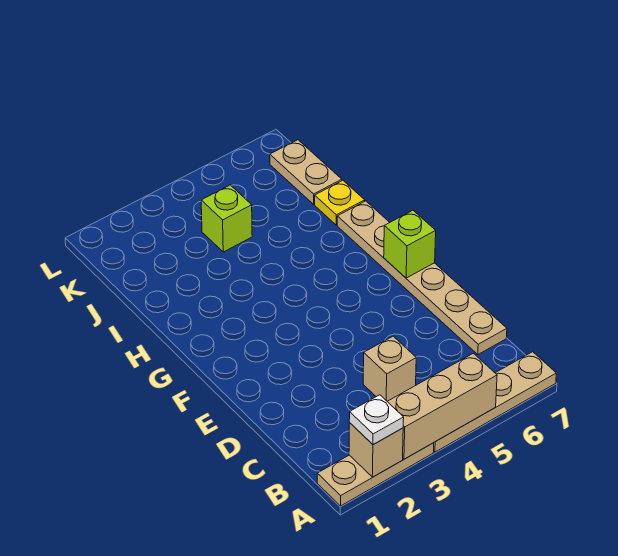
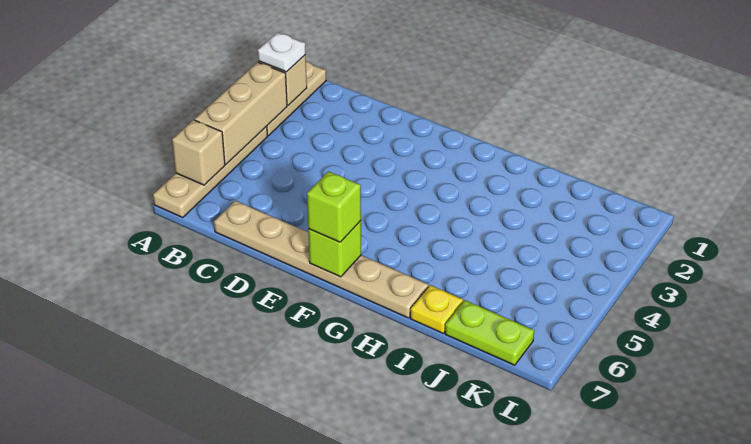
tan brick C4 level 1 -> tan brick A6 level 2
lime brick J4 level 1 -> lime brick F7 level 3
tan plate J7:K7 level 1 -> lime plate J7:K7 level 1

